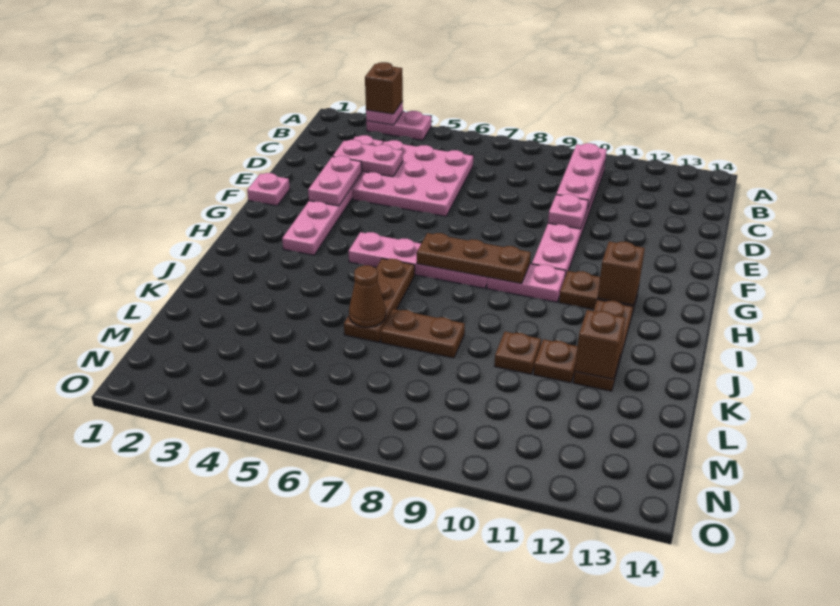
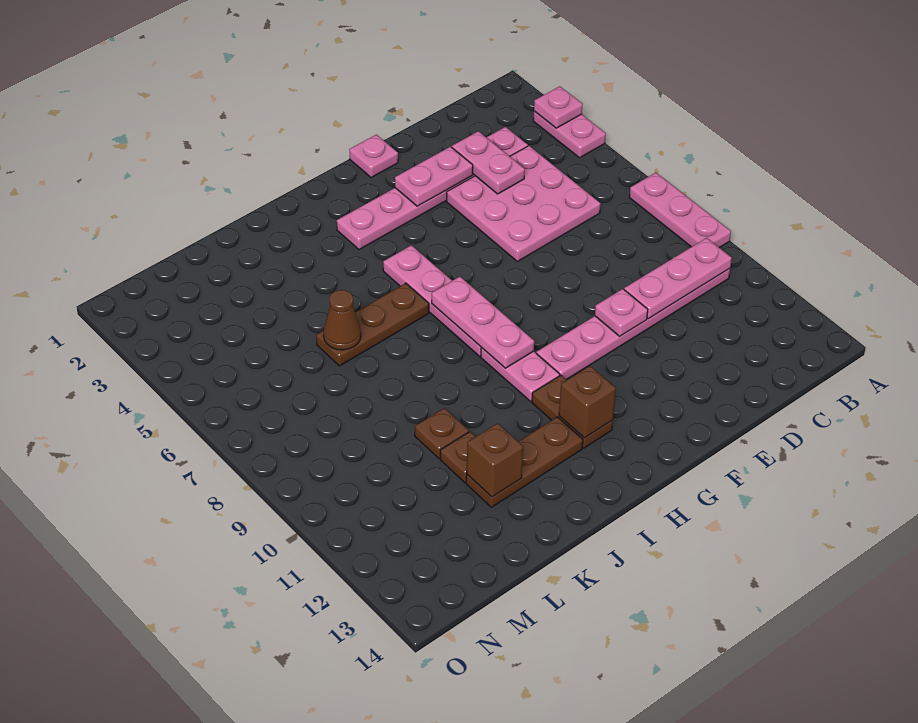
brown brick A3 level 3 -> none
none -> pink plate A7:A9 level 1
brown plate H7:H9 level 2 -> pink plate H7:H9 level 2
brown plate K7:K8 level 1 -> none

